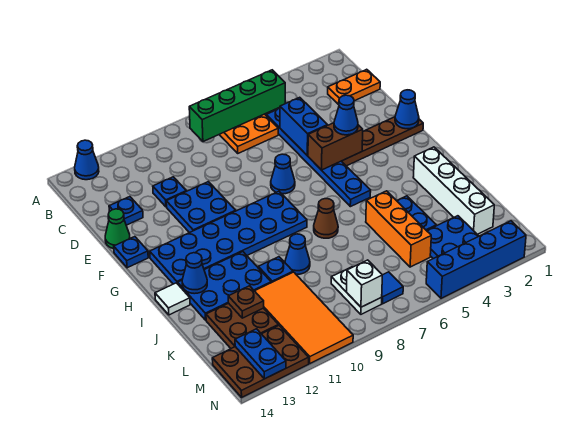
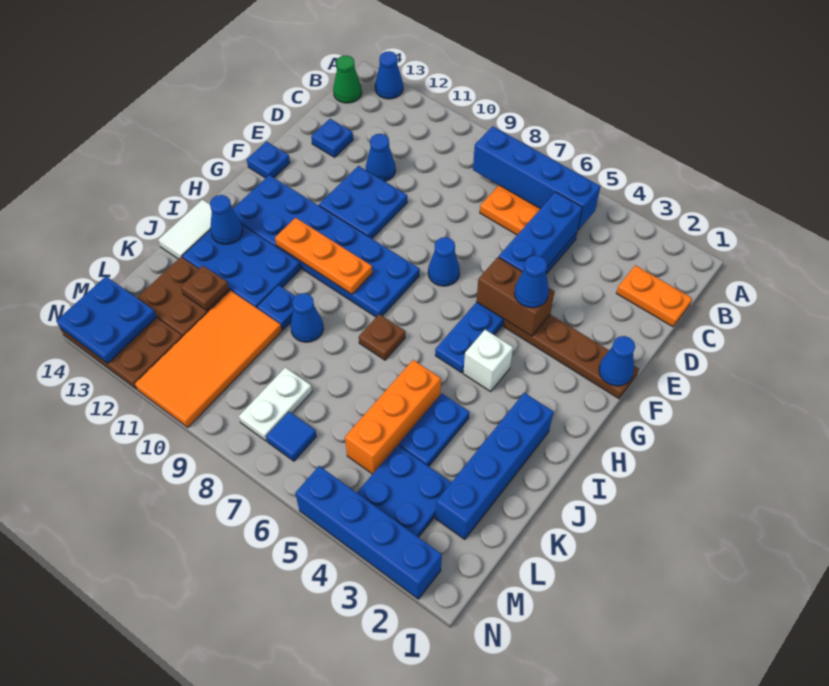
green brick B5:B8 level 2 -> blue brick B5:B8 level 2
blue brick D5:E5 level 2 -> blue brick C5:E5 level 2
blue plate D11 level 1 -> blue cone D11 level 1
green cone E14 level 1 -> green cone B14 level 1
none -> orange plate H9:H11 level 2
white brick I2:L2 level 1 -> blue brick I2:L2 level 1
brown cone I7 level 1 -> brown plate I7 level 1
white tile I14 level 1 -> white tile I14:J14 level 1
white brick M8 level 2 -> white brick H4 level 1
blue plate M13:N13 level 2 -> blue plate M13:N14 level 2

